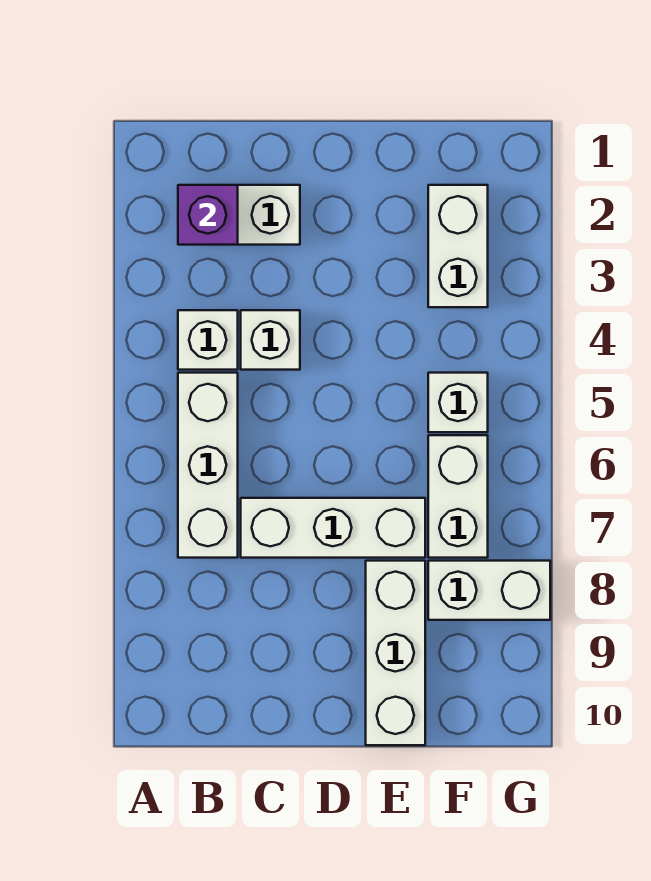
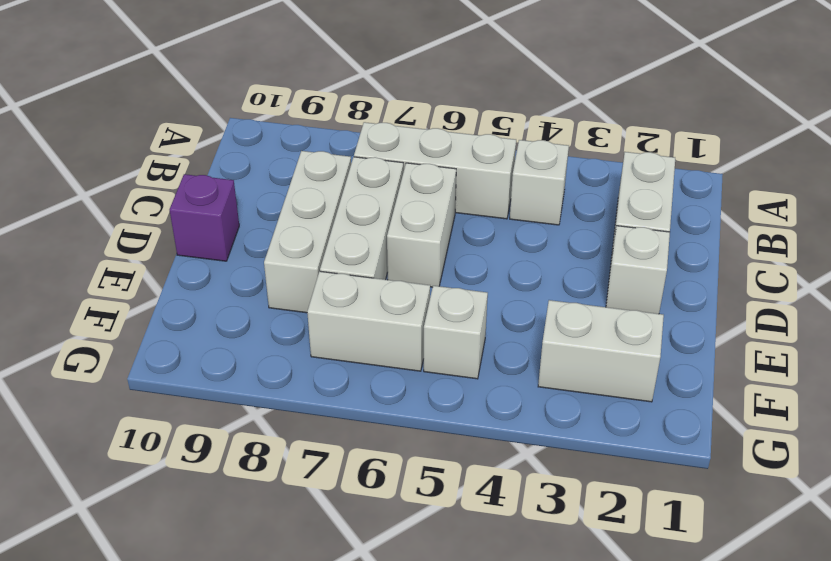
purple brick B2 level 2 -> purple brick D10 level 1
white brick C4 level 1 -> white brick D2 level 1
white brick E8:E10 level 1 -> white brick C8:E8 level 1
white brick F8:G8 level 1 -> white brick C6:D6 level 1

